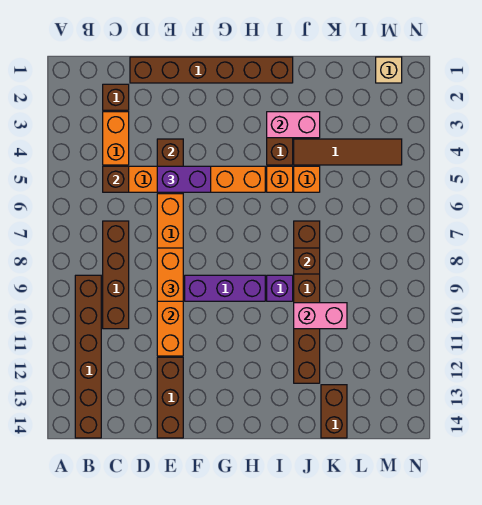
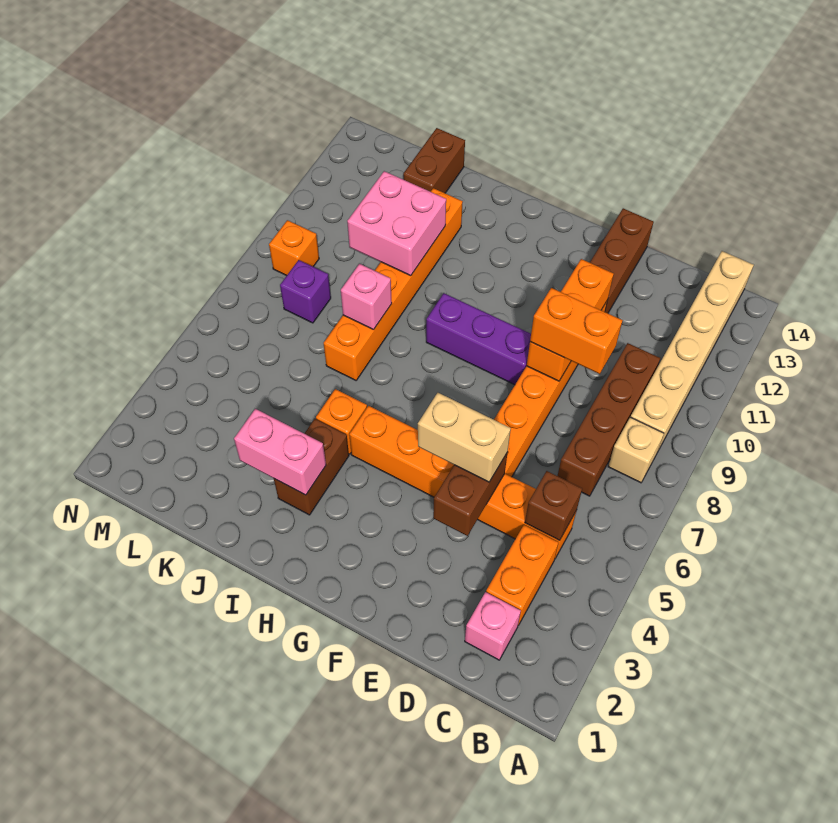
brown brick B9:B14 level 1 -> tan brick B9:B14 level 1
brown brick C2 level 1 -> pink brick C2 level 1
brown brick D1:I1 level 1 -> none
purple brick E5:F5 level 3 -> tan brick E5:F5 level 3
orange brick E8:E9 level 3 -> orange brick D9:E9 level 3
purple brick I9 level 1 -> purple brick L8 level 1
brown tile J4:M4 level 1 -> none
orange brick J5 level 1 -> orange brick M9 level 1
brown brick J7:J12 level 1 -> orange brick J7:J12 level 1
brown brick J8 level 2 -> pink brick J8 level 2
pink brick J10:K10 level 2 -> pink brick J10:K11 level 2
tan brick M1 level 1 -> tan brick B8 level 1

